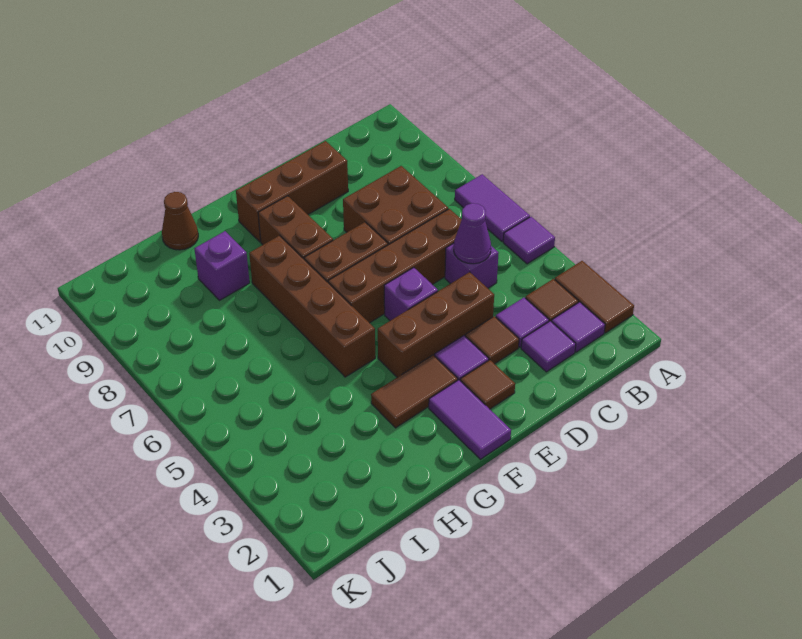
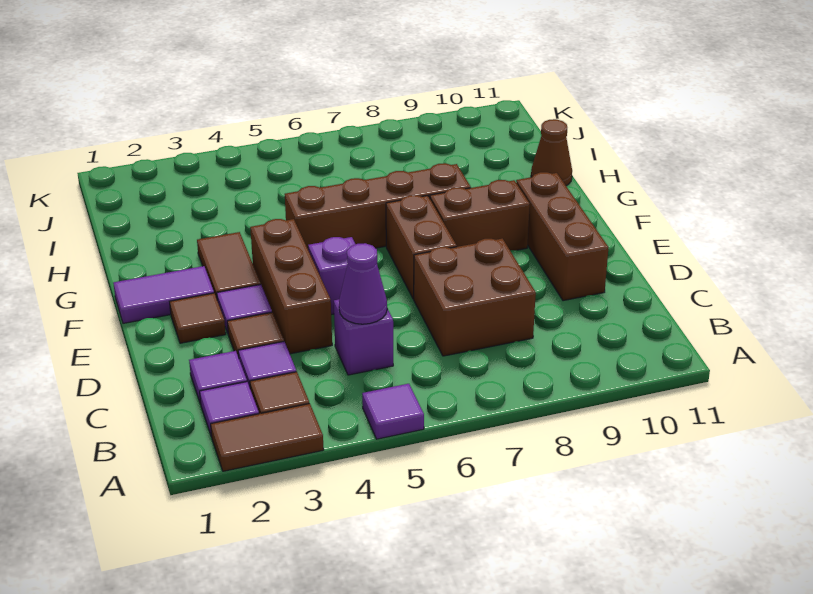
purple tile A6:A7 level 1 -> none
brown brick C6:F6 level 1 -> none
purple brick H9 level 1 -> none

